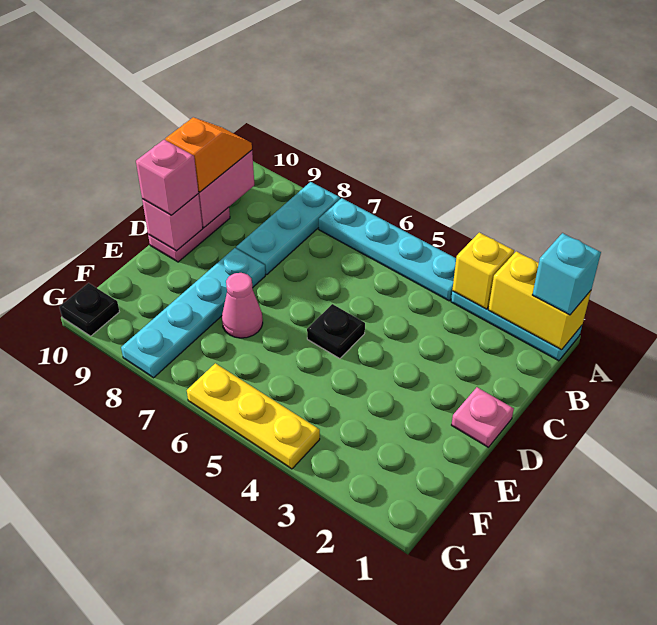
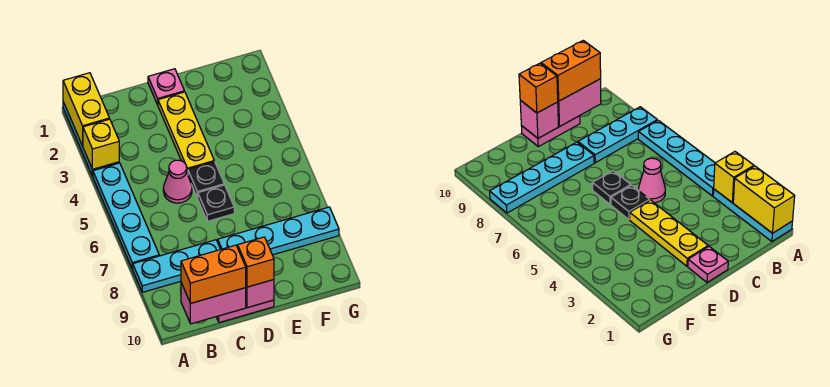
cyan brick A1 level 3 -> none
orange slope B10:C10 level 3 top C -> orange brick B10:C10 level 3
pink brick D10 level 3 -> orange brick D10 level 3
pink cone E7 level 1 -> pink cone C5 level 1
yellow plate G4:G6 level 1 -> yellow plate D2:D4 level 1
black plate G10 level 1 -> black plate D6 level 1

